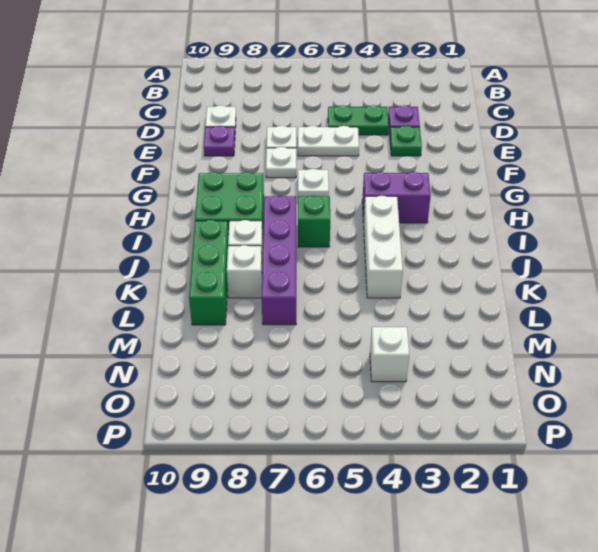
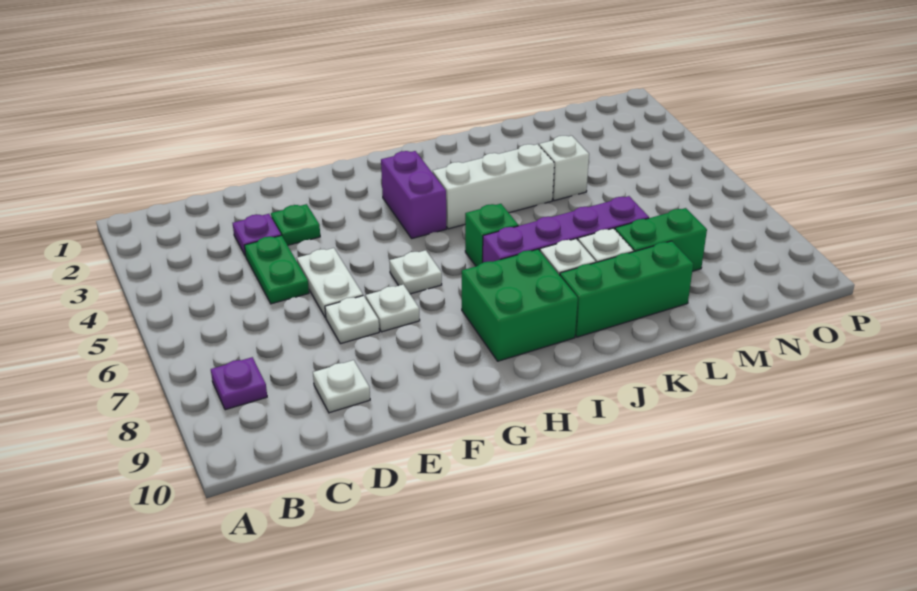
purple plate E9 level 1 -> purple plate B8 level 1
none -> green brick L8:M8 level 1
white brick N4 level 1 -> white brick L4 level 1

